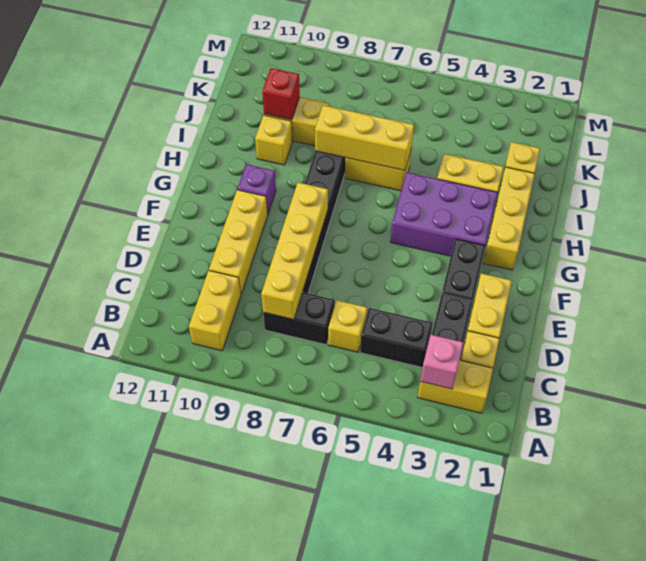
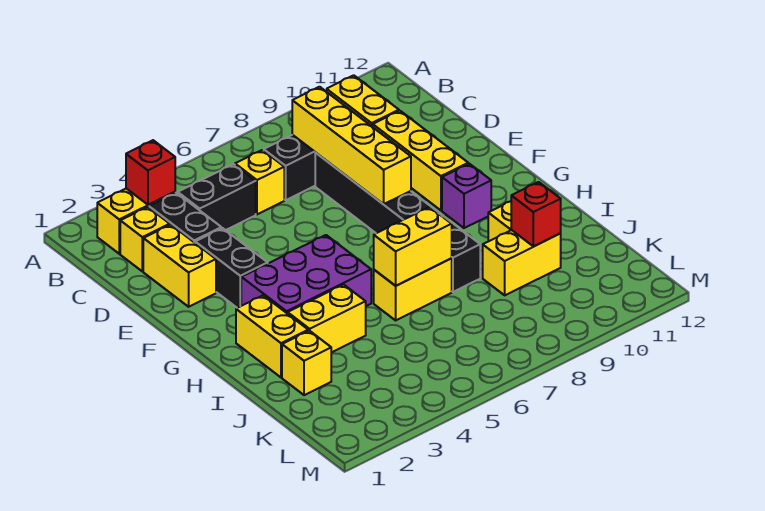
pink brick B3 level 2 -> red brick B3 level 2
yellow brick G2:I2 level 1 -> yellow brick H2:I2 level 1
yellow brick I6:I8 level 2 -> yellow brick I6:I7 level 2

